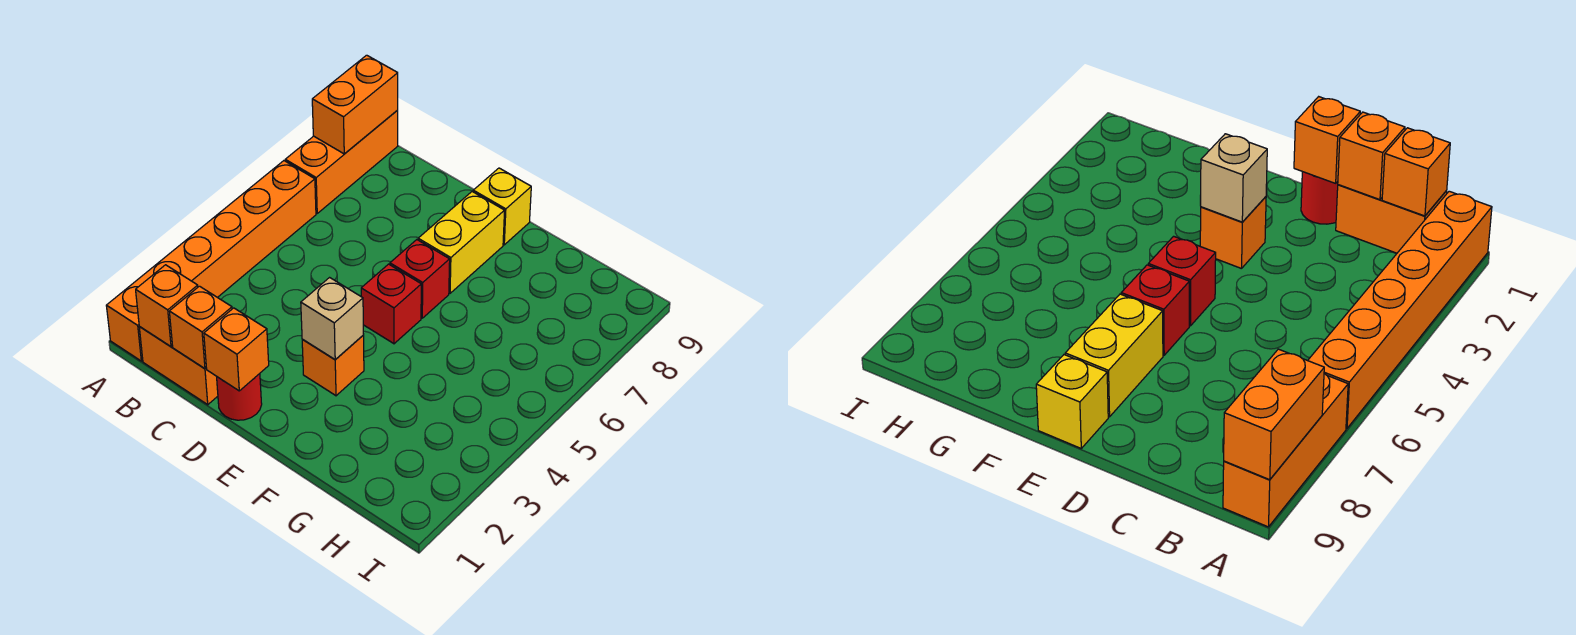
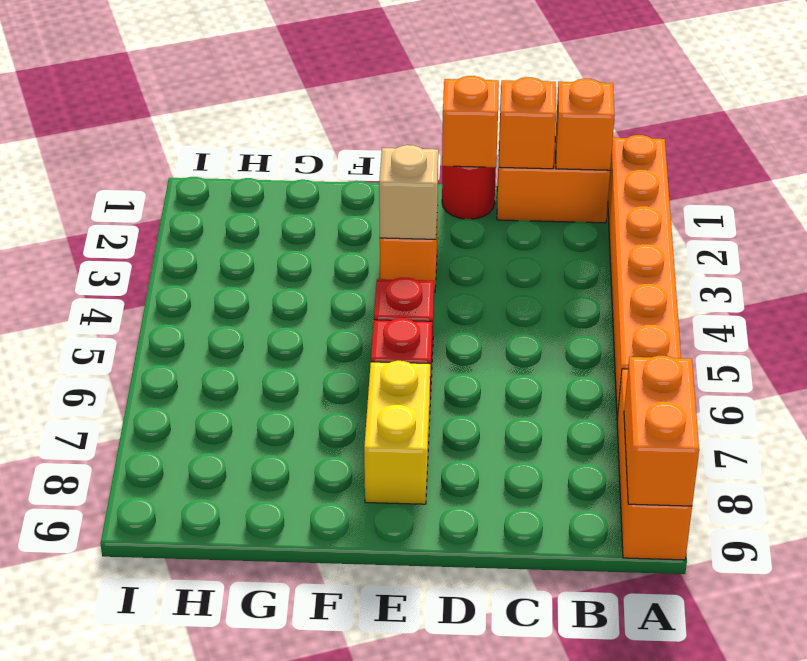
yellow brick E9 level 1 -> none

